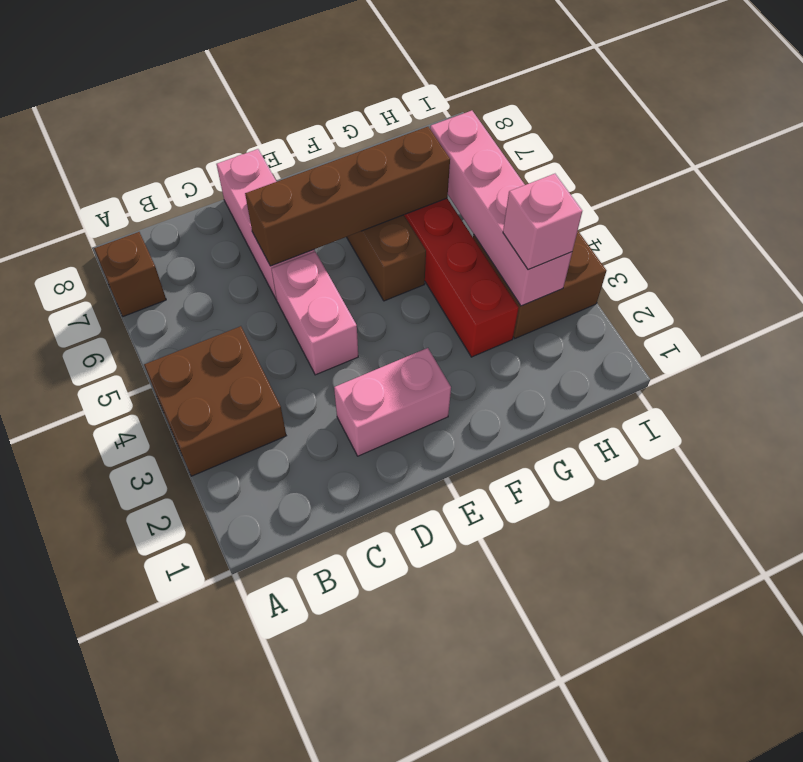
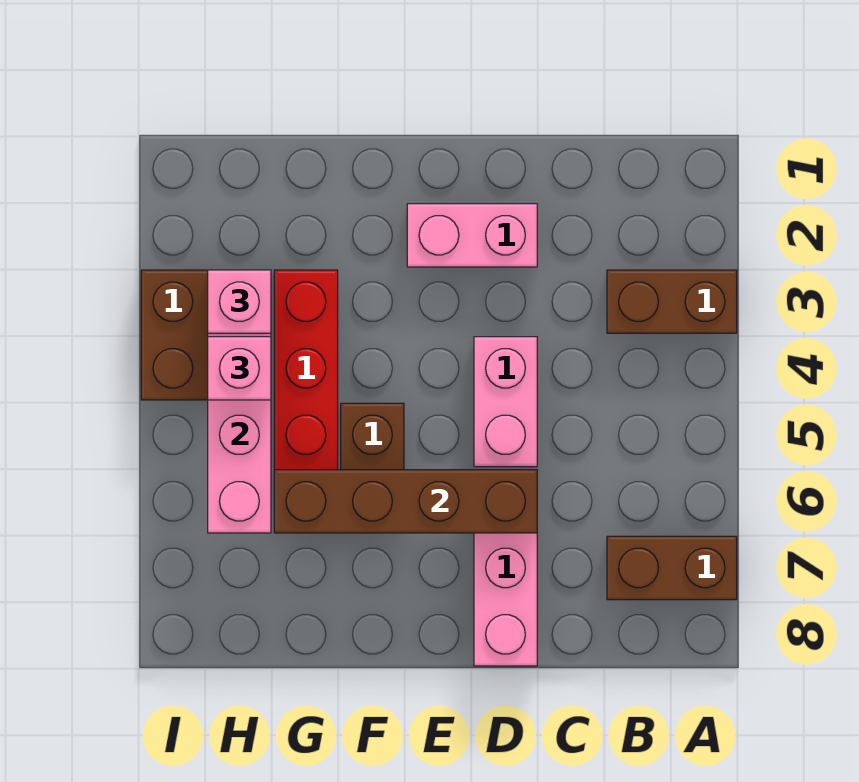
brown brick A3:B4 level 1 -> brown brick A3:B3 level 1
brown brick A7 level 1 -> brown brick A7:B7 level 1
none -> pink brick H4 level 3

